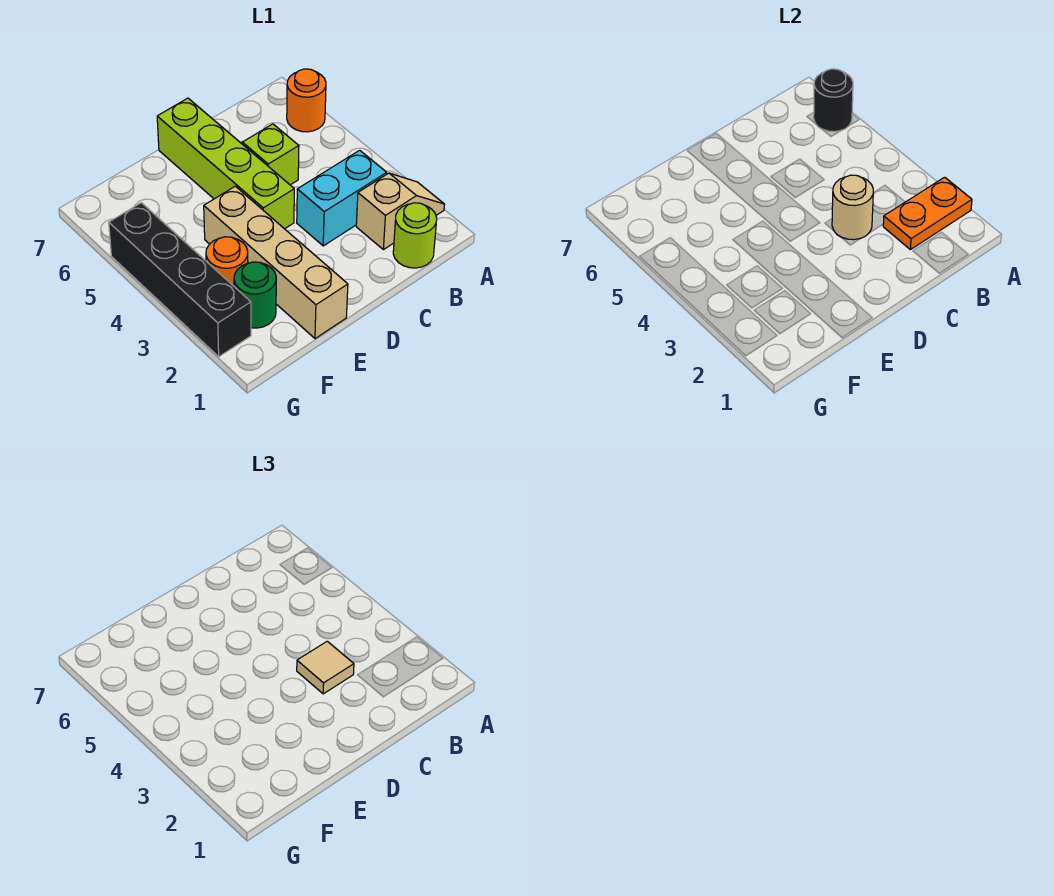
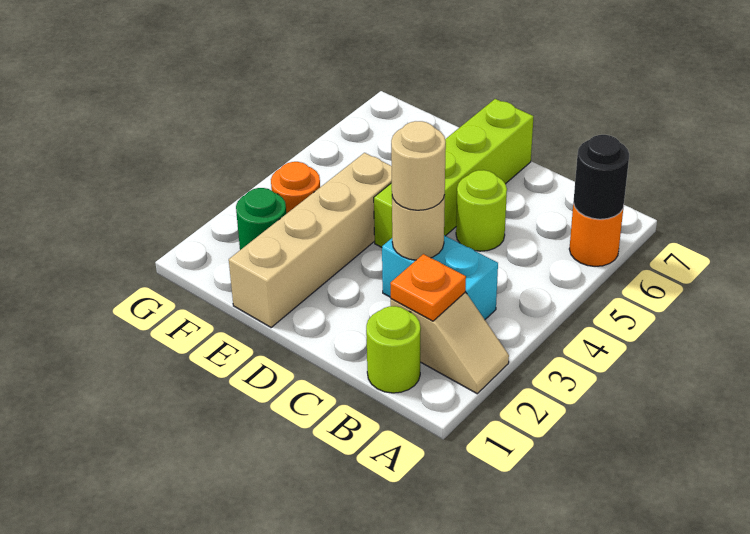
orange plate A2:B2 level 2 -> orange plate B2 level 2
tan tile C3 level 3 -> tan round brick C3 level 3
lime brick C5 level 1 -> lime round brick C5 level 1
black brick G2:G5 level 1 -> none

